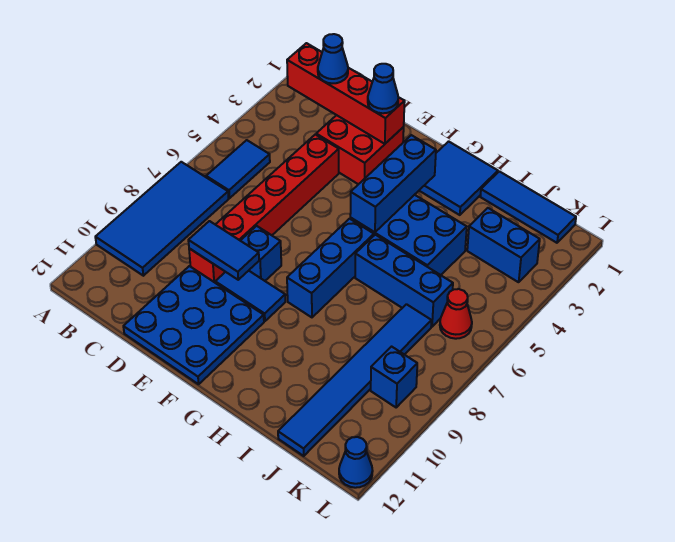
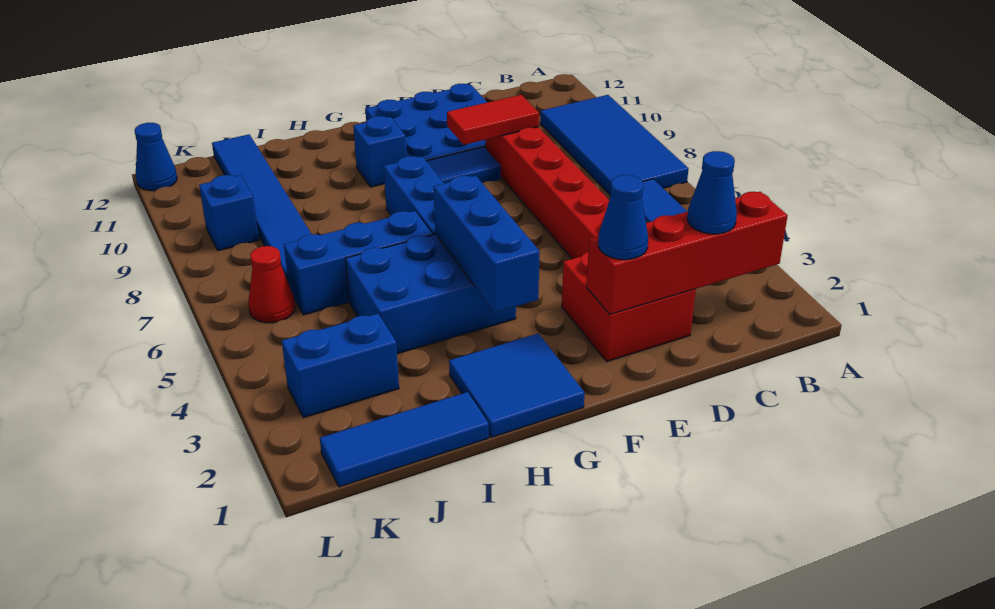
blue tile D9:E9 level 2 -> red tile D9:E9 level 2
blue brick E8 level 1 -> blue brick G10 level 1

